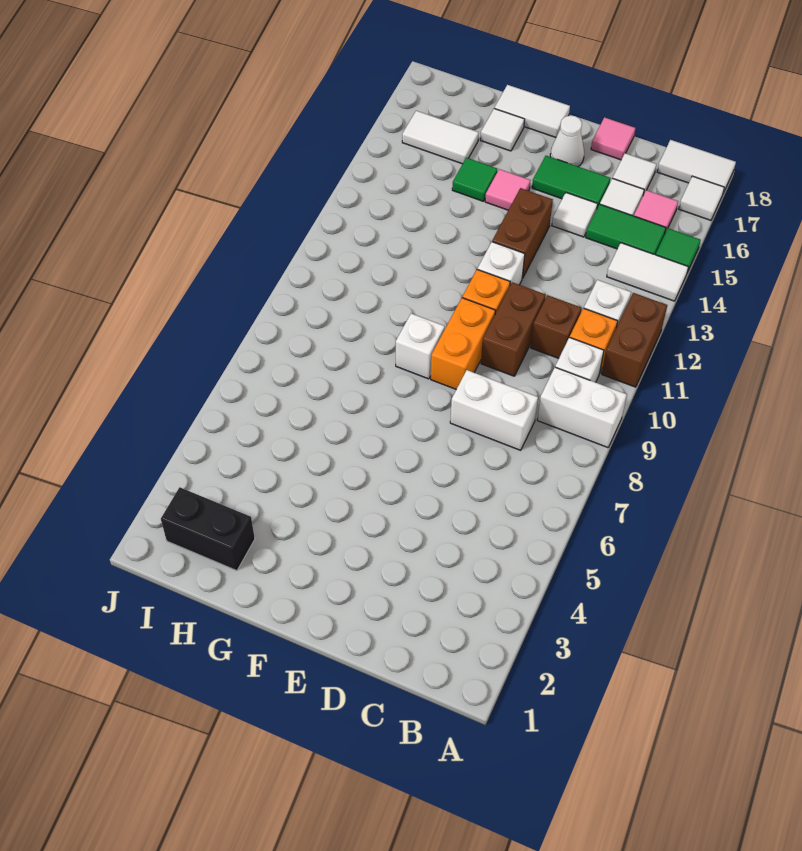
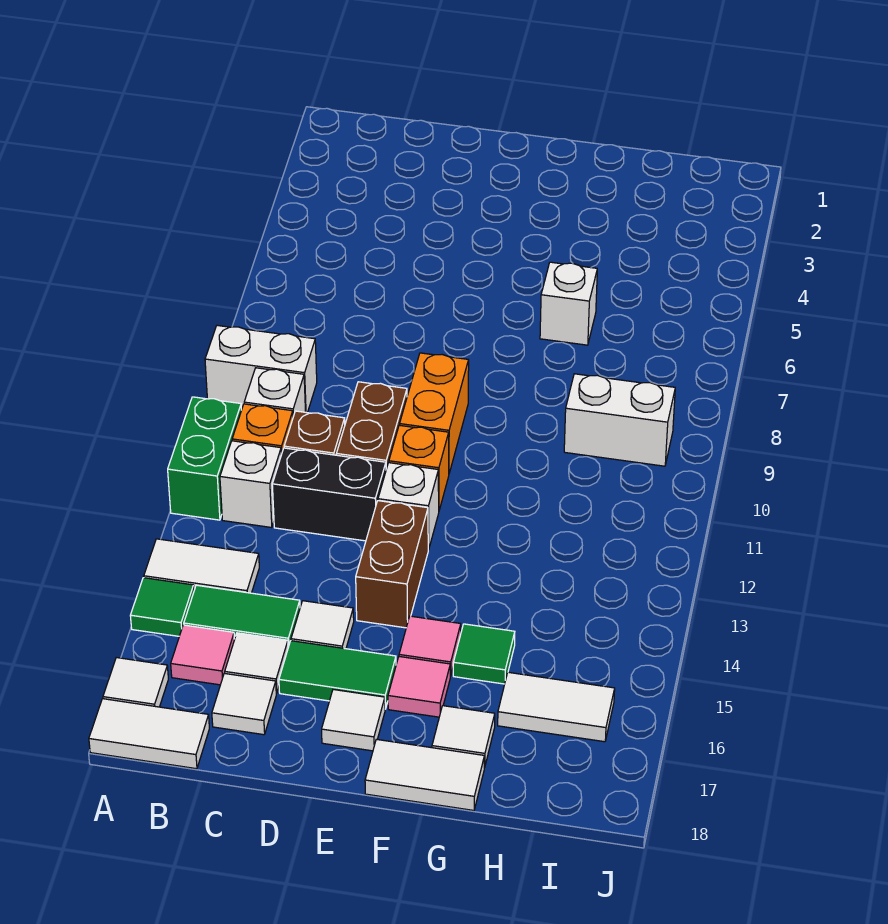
brown brick A11:A12 level 1 -> green brick A11:A12 level 1
white brick C8:D8 level 1 -> white brick H9:I9 level 1
pink tile D18 level 1 -> pink tile F16 level 1
white cone E17 level 1 -> white tile E17 level 1
white brick F9 level 1 -> white brick G6 level 1
black brick H2:I2 level 1 -> black brick C12:D12 level 1

